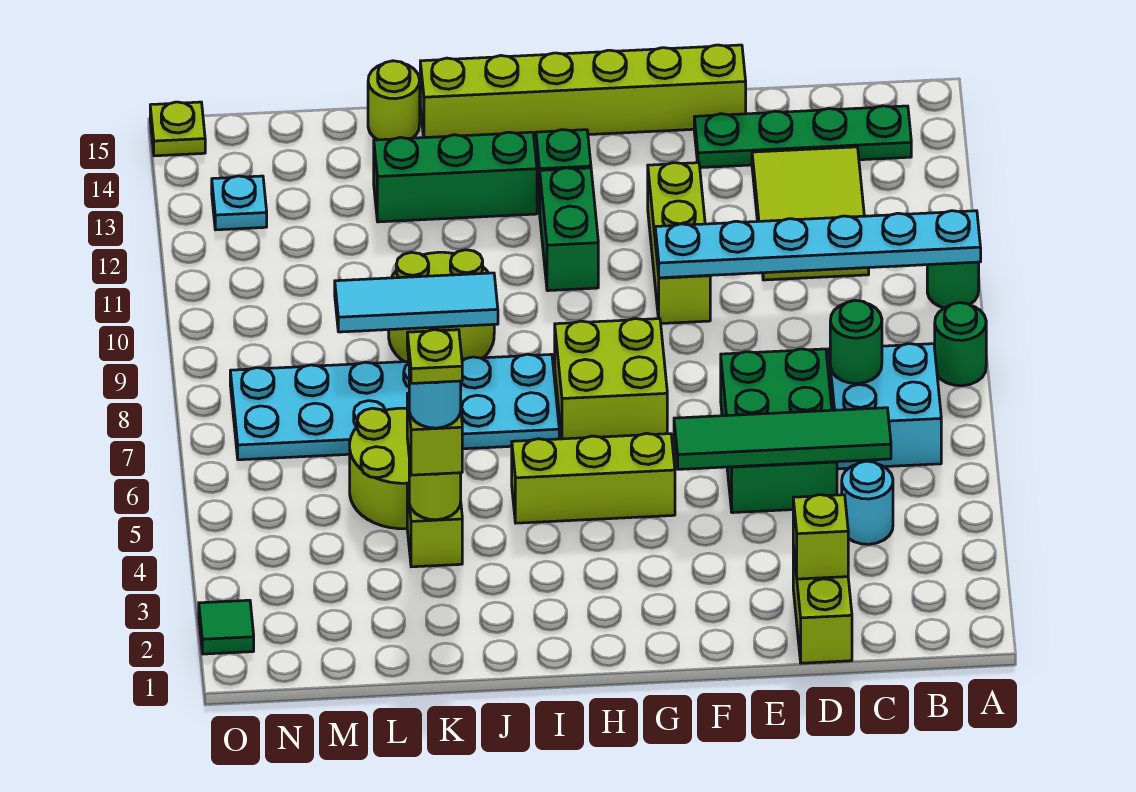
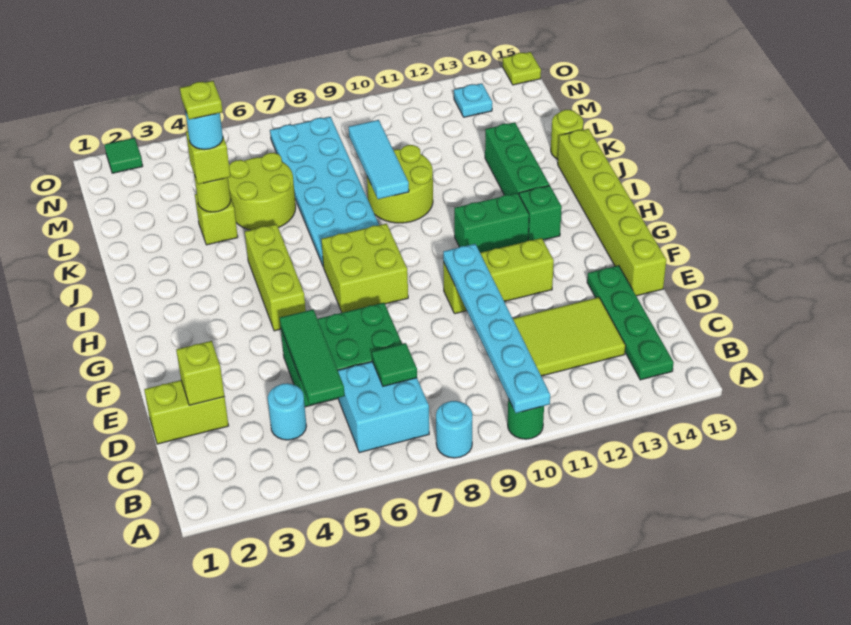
green round brick A8 level 1 -> cyan round brick A8 level 1
green tile C5:F5 level 2 -> green tile C5:E5 level 2
green round brick C7 level 2 -> green tile C7 level 2

